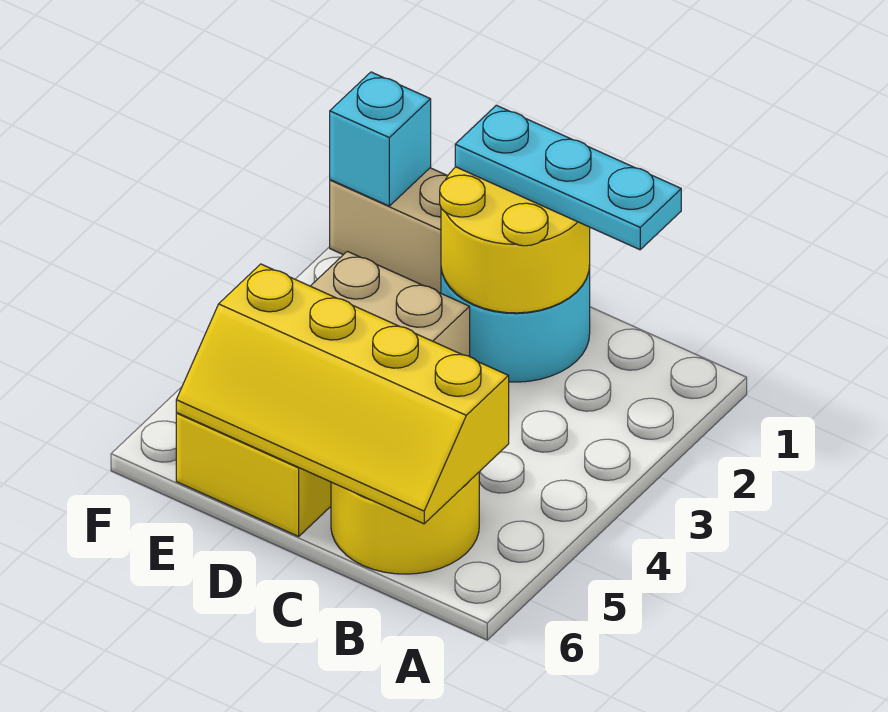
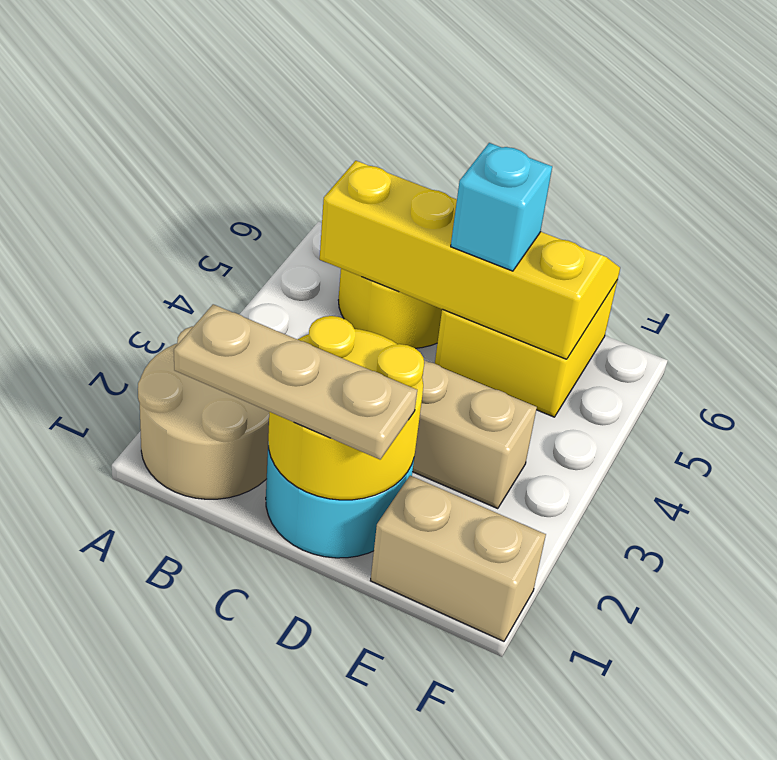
none -> tan round brick A1:B2 level 1
cyan plate B1:D1 level 3 -> tan plate B1:D1 level 3
cyan brick F1 level 2 -> cyan brick D5 level 3

